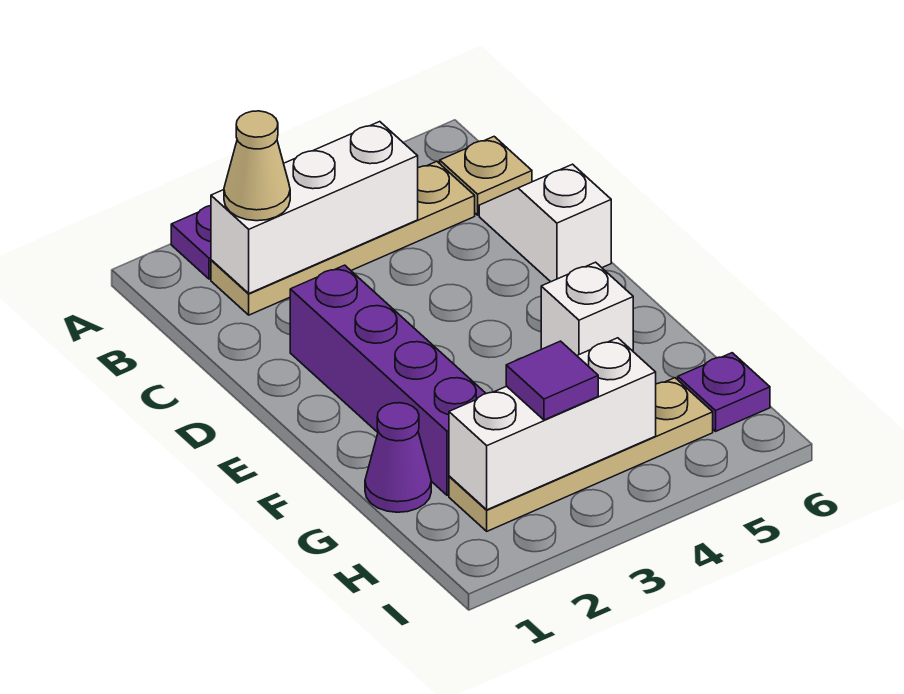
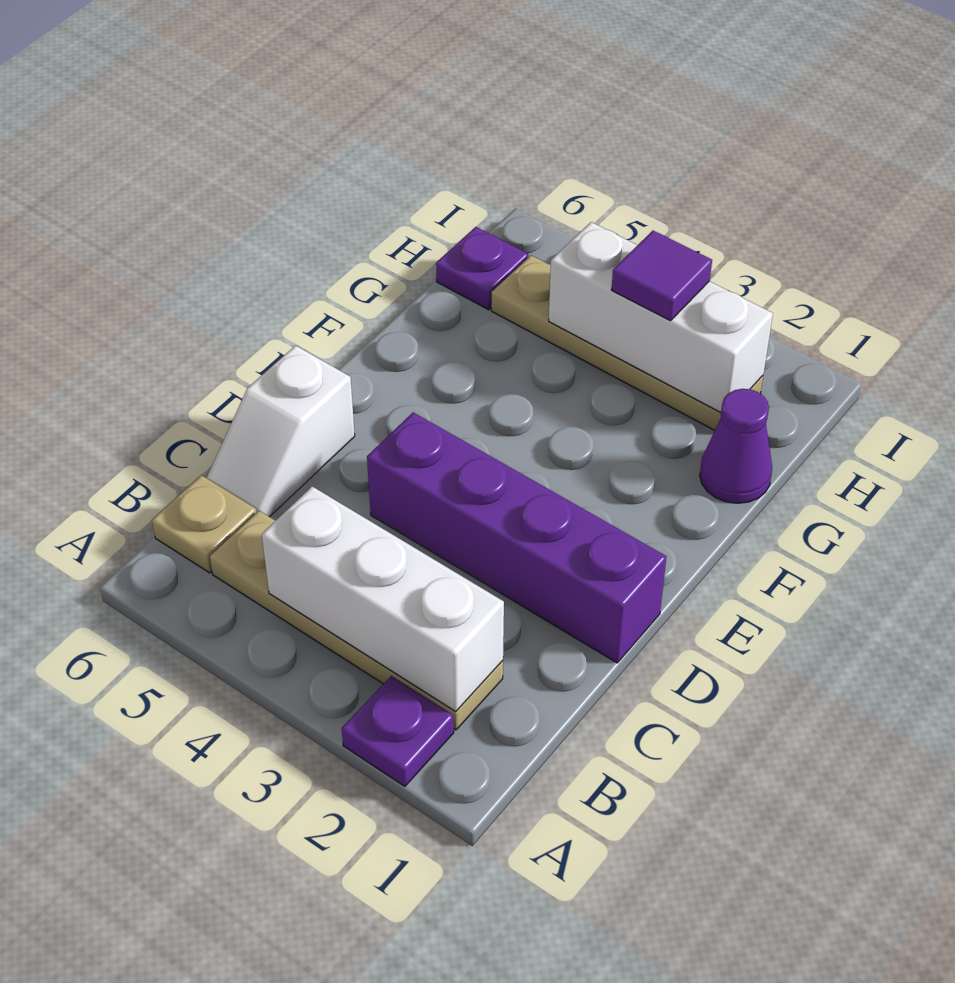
tan cone B2 level 3 -> none
purple brick D2:G2 level 1 -> purple brick D1:D4 level 1
white brick F5 level 1 -> none

